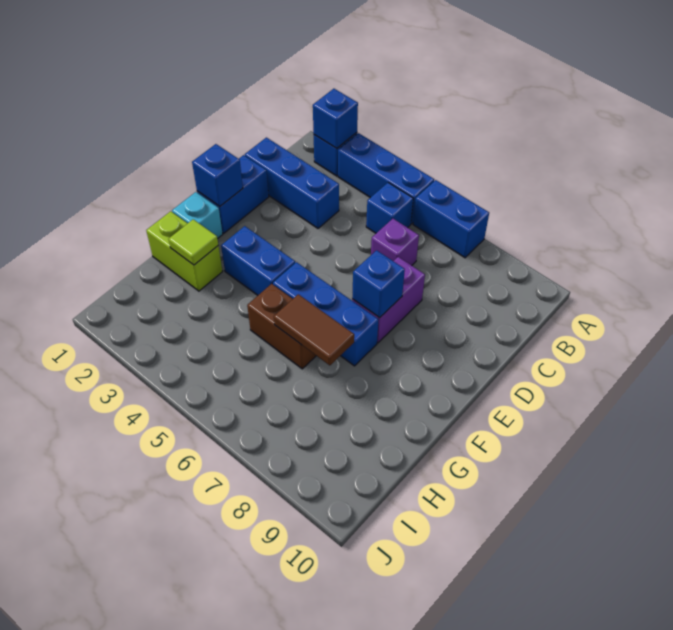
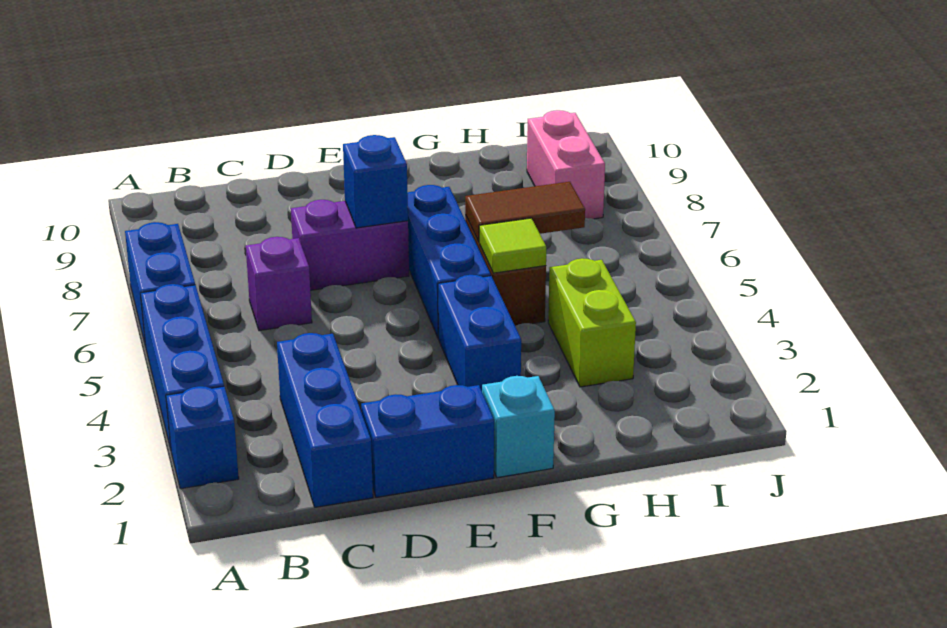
blue brick A2 level 2 -> none
blue brick B5 level 1 -> none
blue brick E1 level 2 -> none
lime brick G1:G2 level 1 -> lime brick H3:H4 level 1
lime tile G2 level 2 -> lime tile G5 level 2
brown tile G6:G7 level 2 -> brown tile G6:H6 level 2
none -> pink brick I8:I9 level 1

